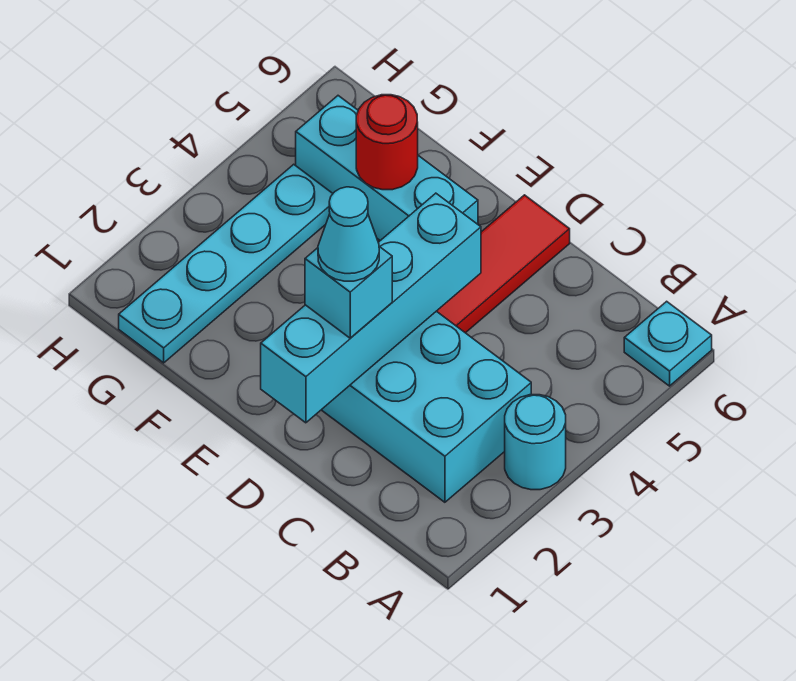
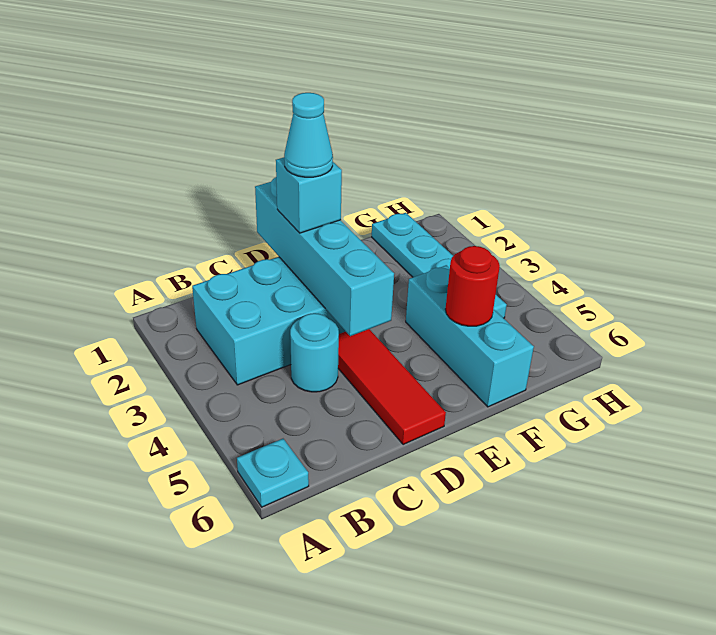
cyan round brick A3 level 1 -> cyan round brick C4 level 1
cyan brick E5:G5 level 1 -> cyan brick F4:F6 level 1

